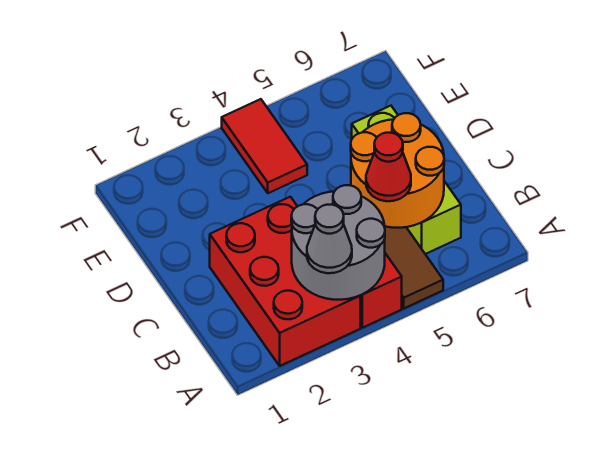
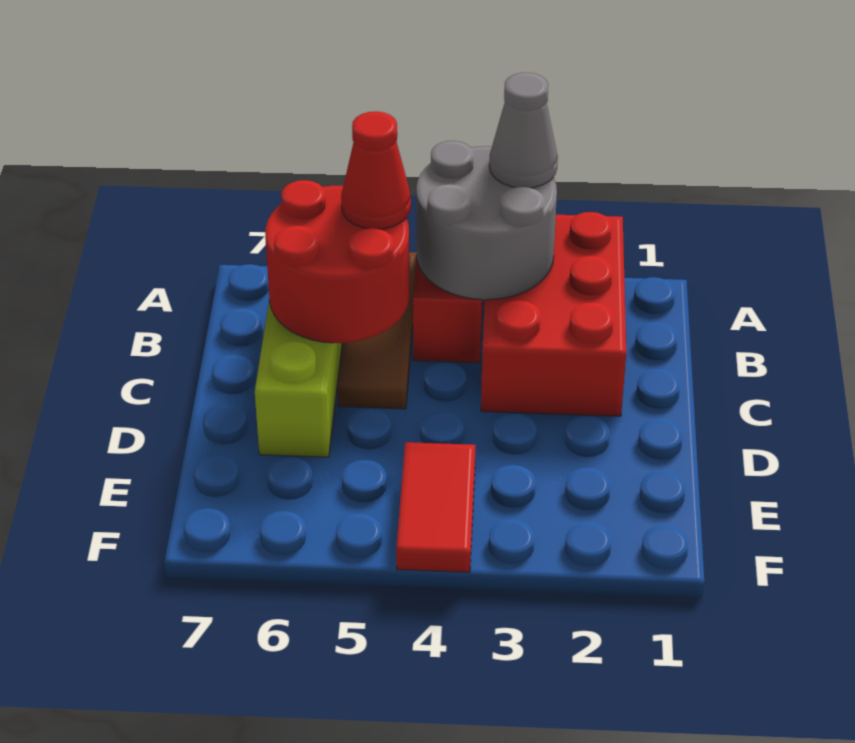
orange round brick B5:C6 level 2 -> red round brick B5:C6 level 2

